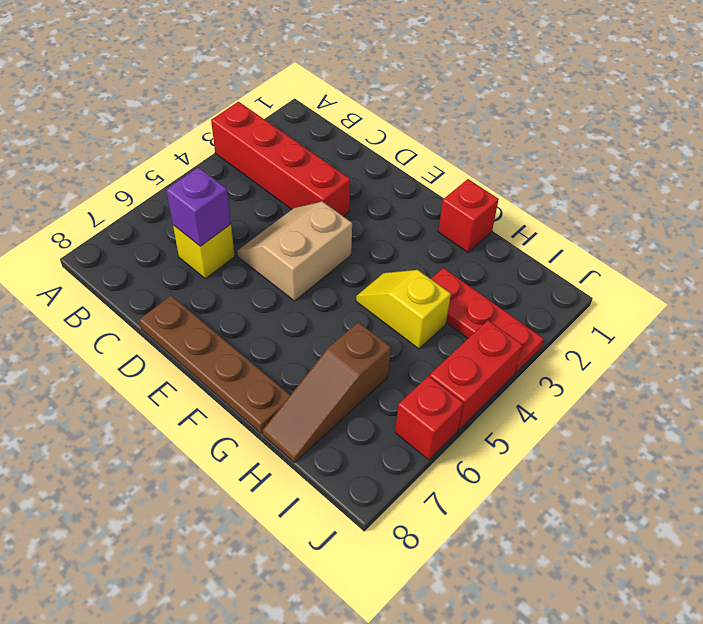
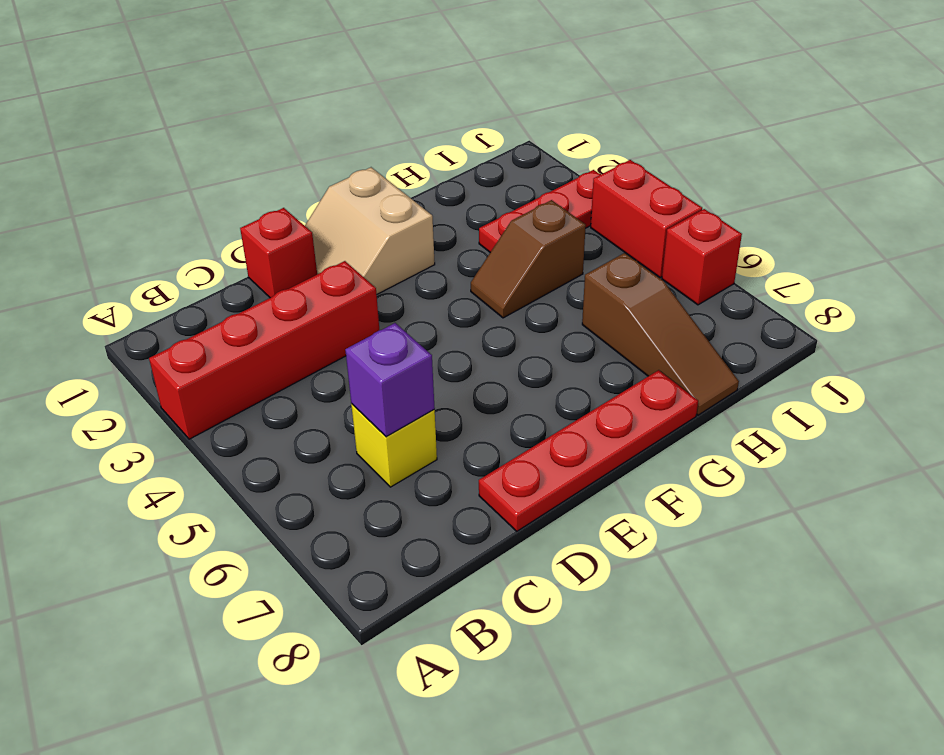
tan slope D4:E5 level 1 top E -> tan slope E1:F2 level 1 top F
brown plate D8:G8 level 1 -> red plate D8:G8 level 1
red brick G1 level 1 -> red brick D1 level 1
yellow slope G4:H4 level 1 top H -> brown slope G4:H4 level 1 top H

